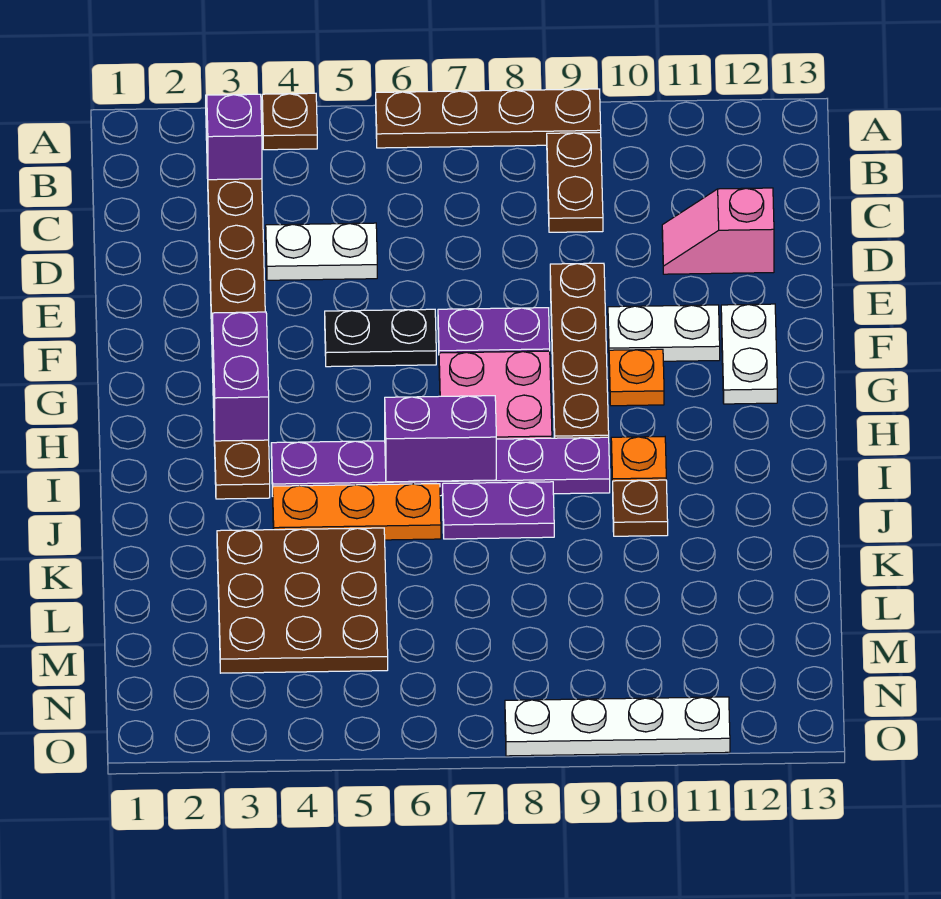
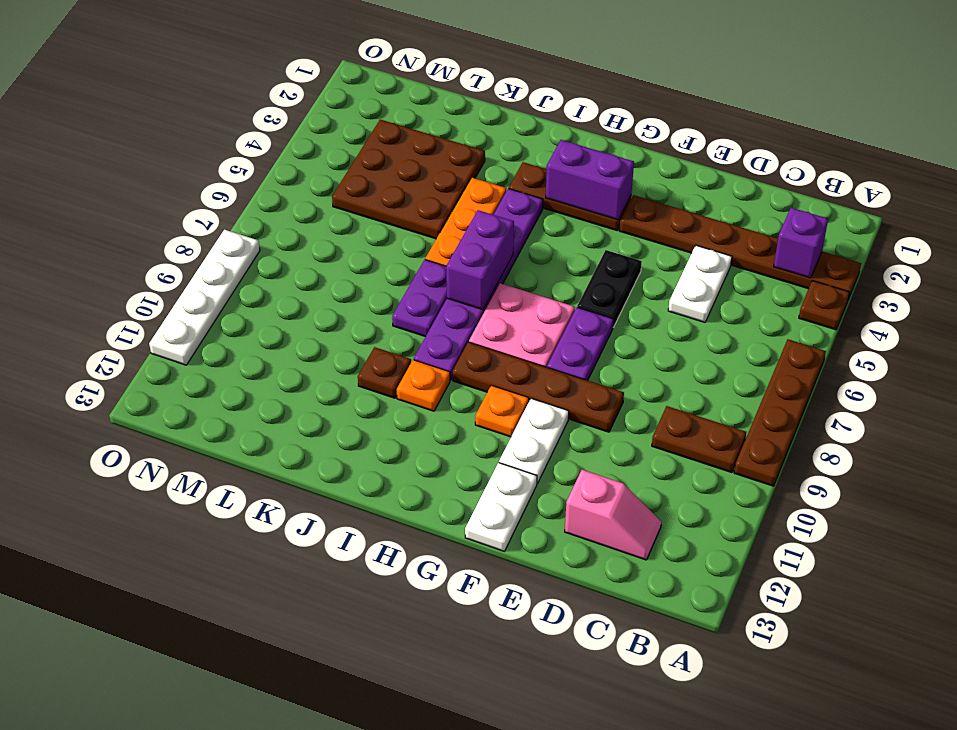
pink slope D11:D12 level 1 top 12 -> pink slope C12:D12 level 1 top D
white plate F12:G12 level 1 -> white plate F12:F13 level 1

